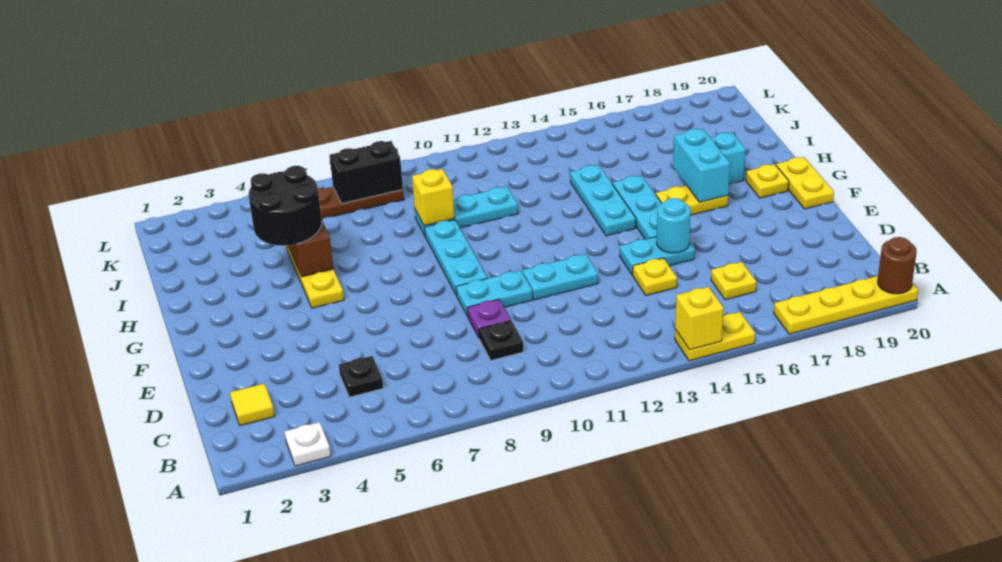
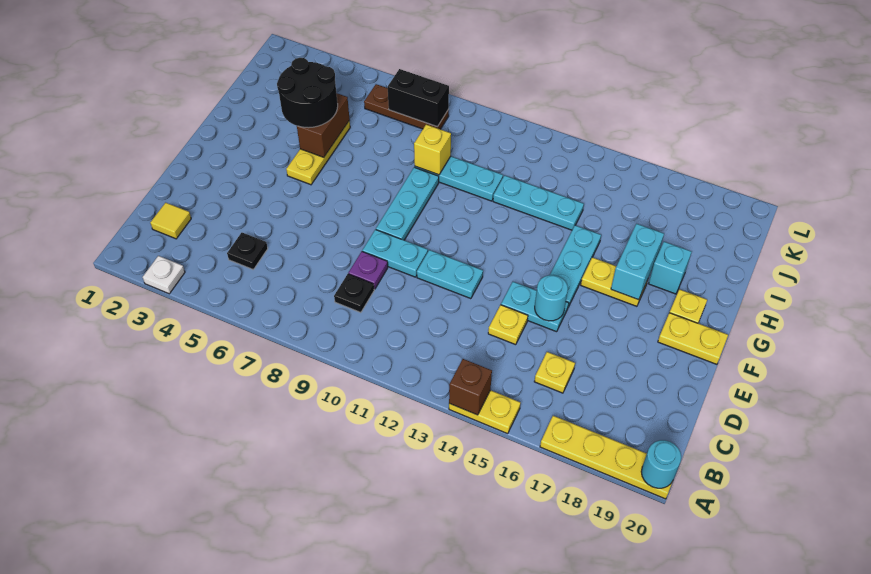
yellow brick A14 level 2 -> brown brick A14 level 2
brown round brick A20 level 2 -> cyan round brick A20 level 2
yellow plate F20:G20 level 1 -> yellow plate F19:F20 level 1
cyan plate G14:I14 level 1 -> cyan plate I12:I14 level 1

